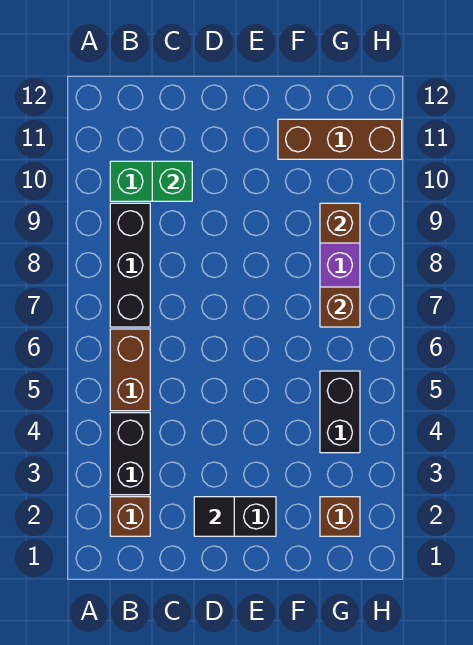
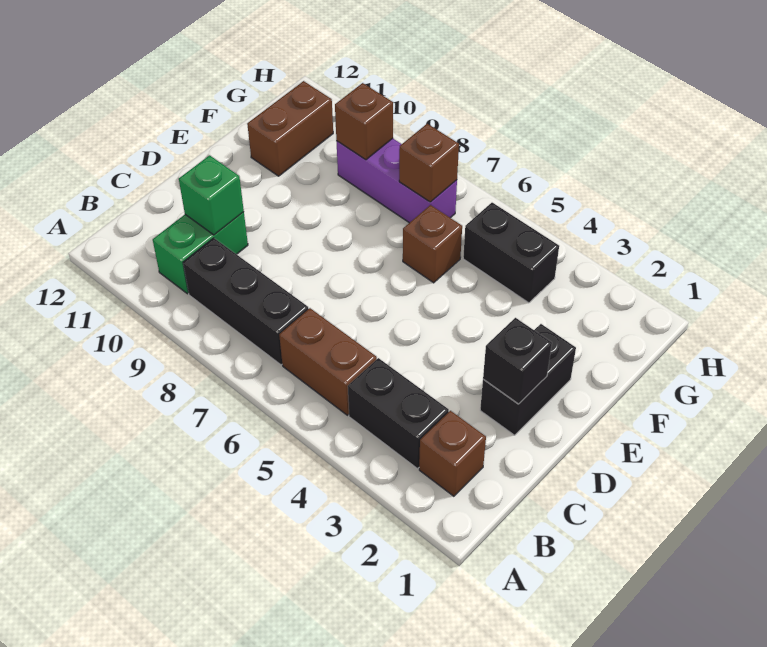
black tile D2 level 2 -> black brick D2 level 2
brown brick F11:H11 level 1 -> brown brick F11:G11 level 1
brown brick G2 level 1 -> brown brick F6 level 1

